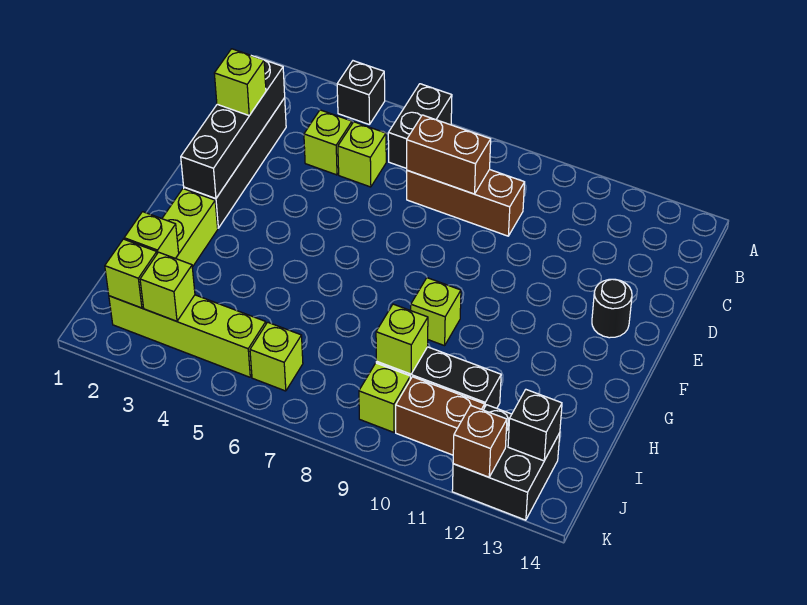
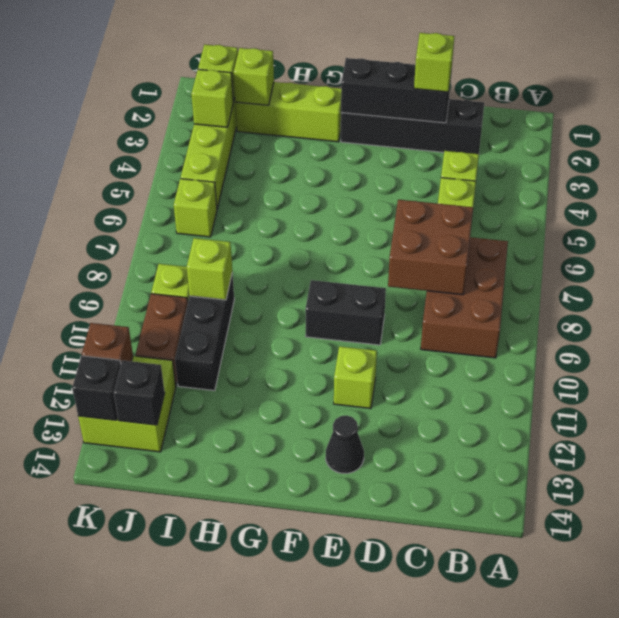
black brick A4 level 1 -> black brick K13 level 2
black brick A6:B6 level 1 -> black brick E9:F9 level 1
black brick C2:F2 level 2 -> black brick D2:F2 level 2
brown brick C7:C9 level 1 -> brown brick B7:C9 level 1
brown brick C7:C8 level 2 -> brown brick C7:D8 level 2
black round brick E13 level 1 -> black cone E13 level 1
lime brick G9 level 1 -> lime brick E11 level 1
black brick J12:K13 level 1 -> lime brick J12:K13 level 1

